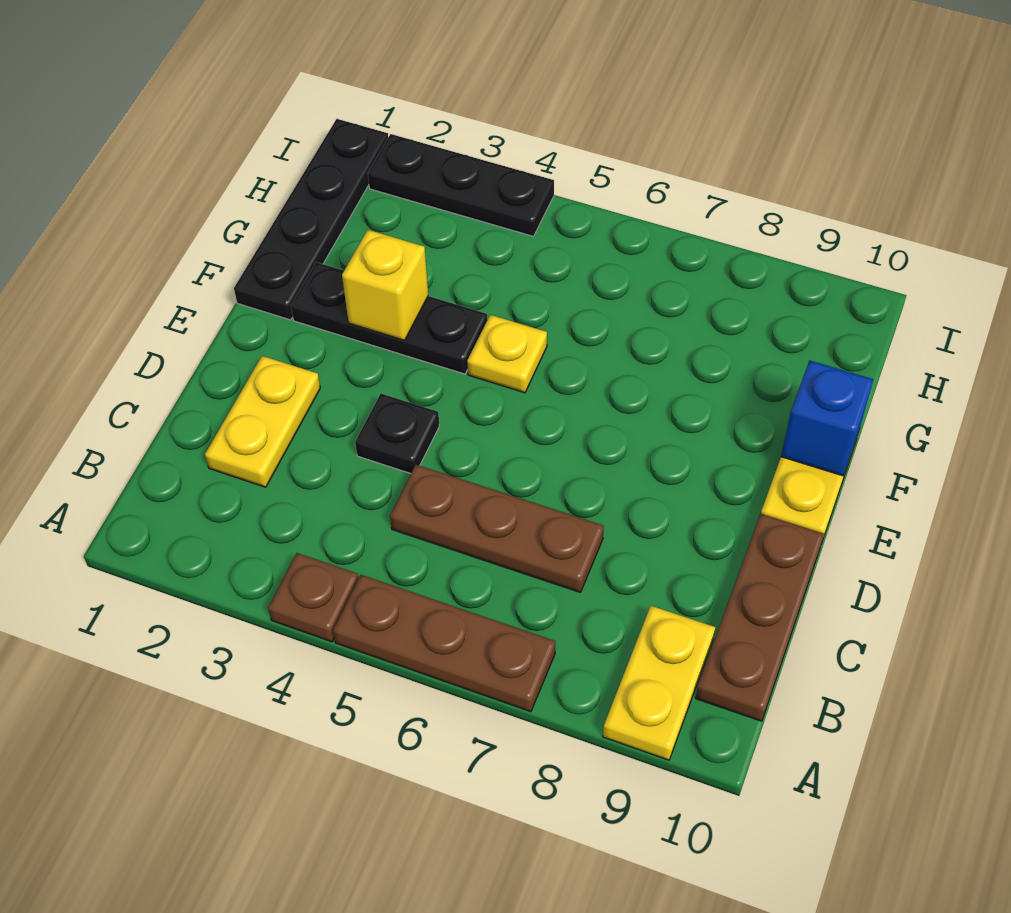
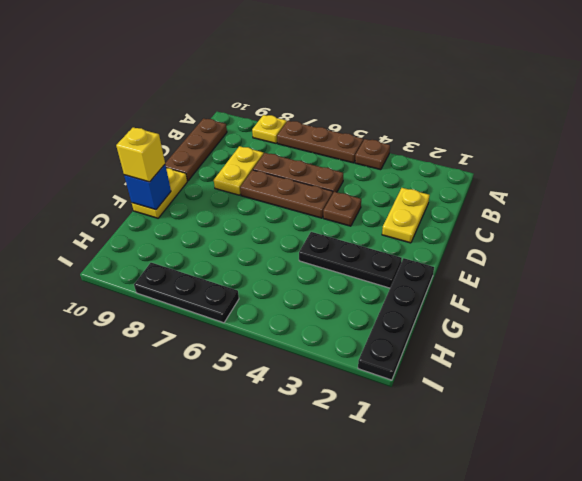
yellow plate A9:B9 level 1 -> yellow plate C8:D8 level 1
black plate D4 level 1 -> brown plate D4 level 1
none -> brown plate D5:D7 level 1
yellow brick F3 level 2 -> yellow brick F10 level 3
yellow plate F5 level 1 -> yellow plate A8 level 1
black plate I2:I4 level 1 -> black plate I6:I8 level 1

